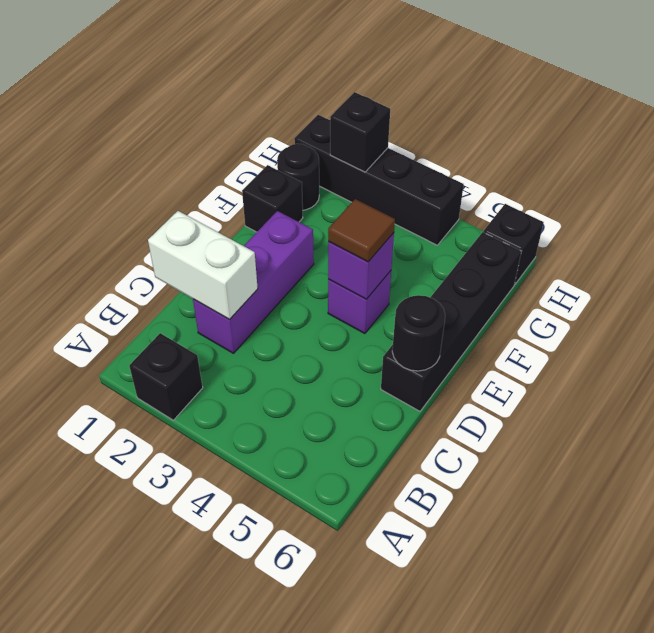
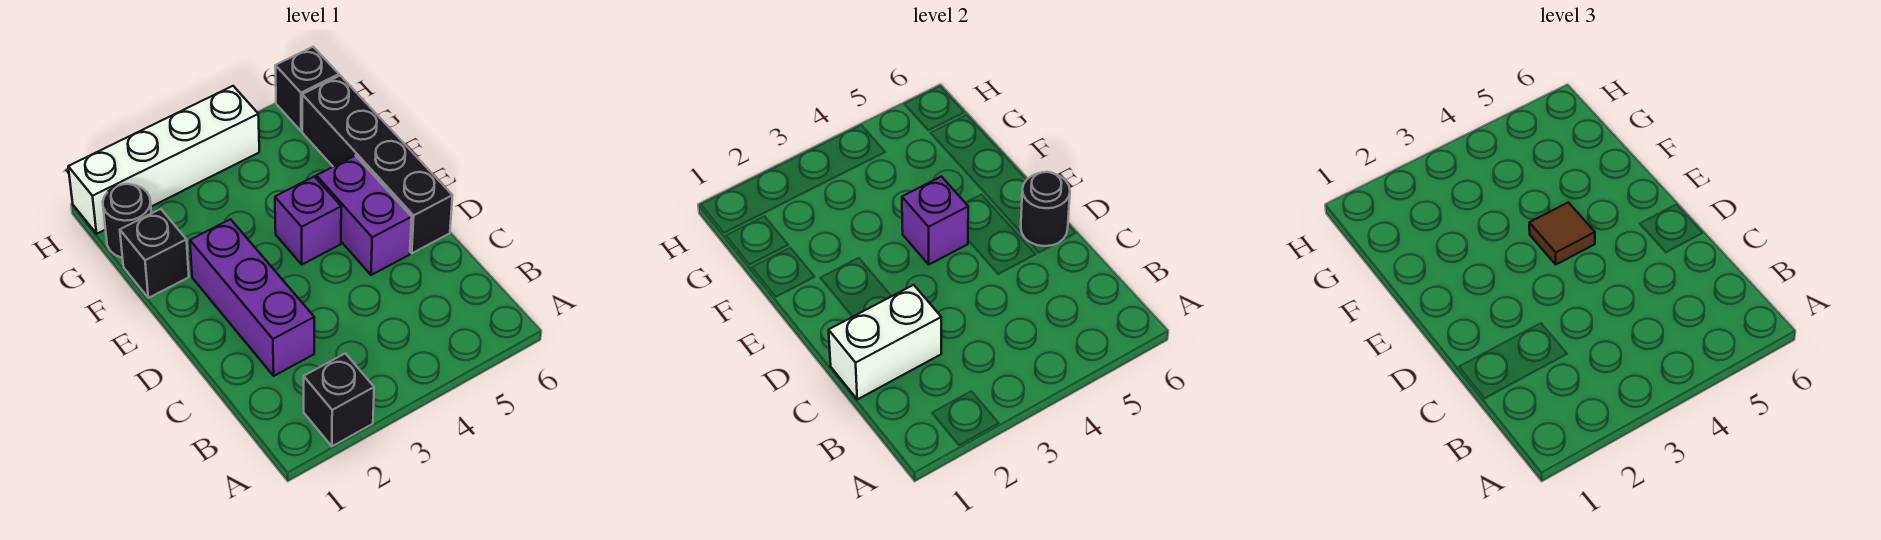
none -> purple brick D5:E5 level 1
black brick H1:H4 level 1 -> white brick H1:H4 level 1
black brick H2 level 2 -> none

